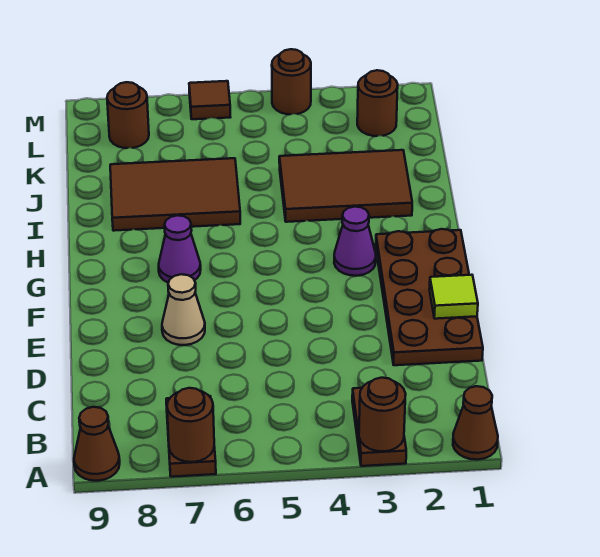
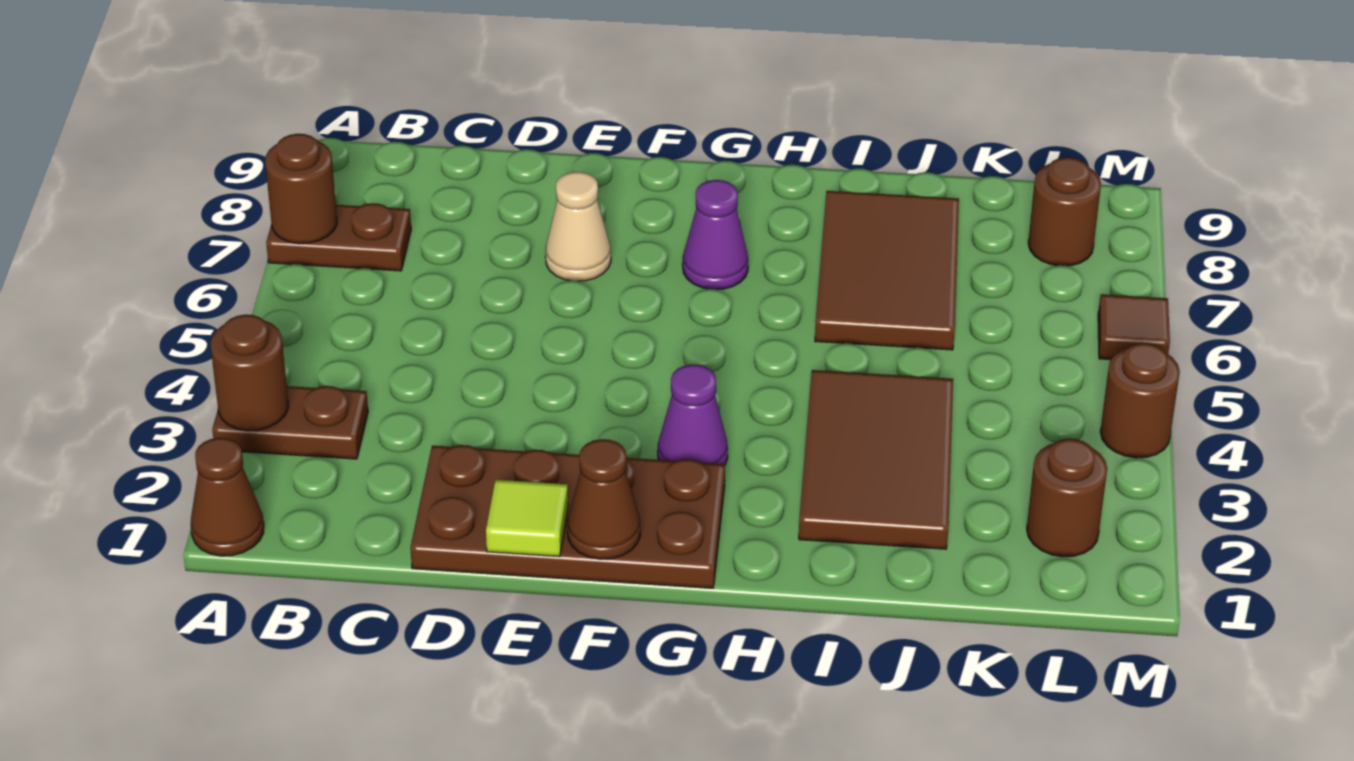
brown cone A9 level 1 -> brown cone F1 level 2

